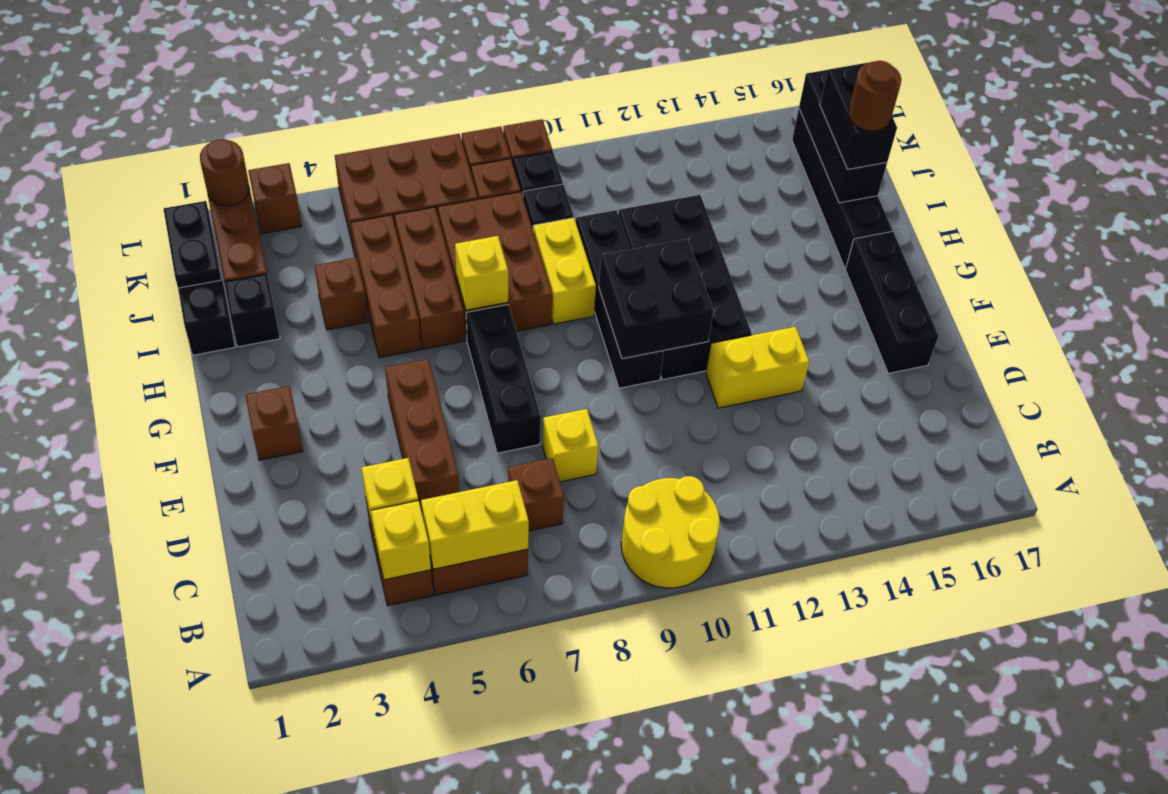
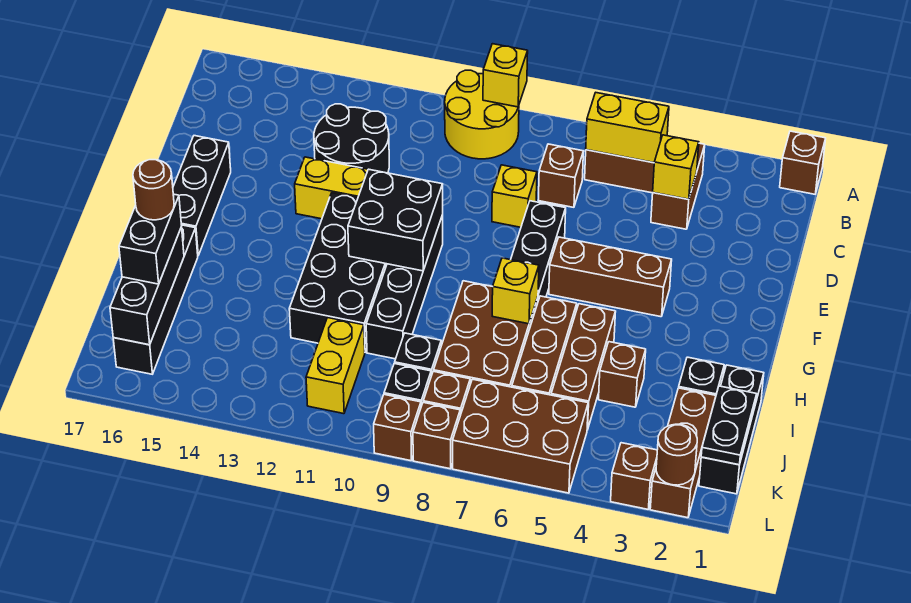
yellow brick B4 level 2 -> yellow brick A9 level 2
none -> black round brick C12:D13 level 1
brown brick D5:F5 level 1 -> brown brick F4:F6 level 1
brown brick F2 level 1 -> brown brick A1 level 1
yellow brick H9:I9 level 1 -> yellow brick J11:K11 level 1

